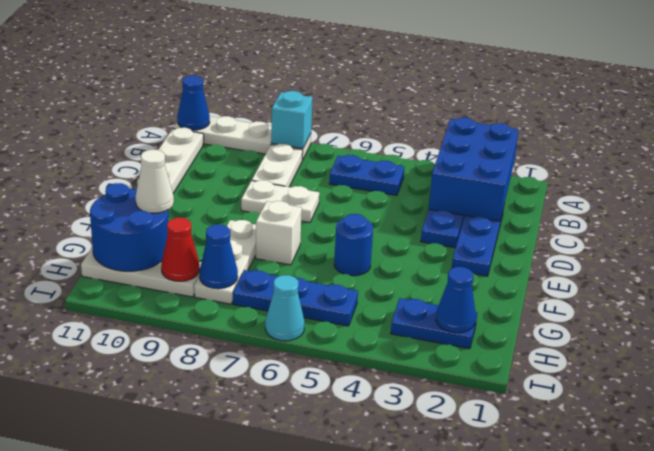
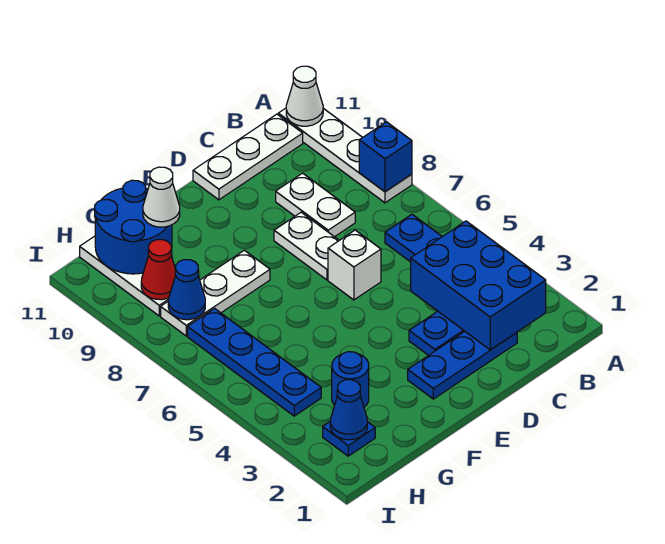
blue brick A2:C3 level 2 -> blue brick B2:C4 level 2
cyan brick A8 level 2 -> blue brick A8 level 2
blue cone A11 level 2 -> white cone A11 level 2
white plate B8:C8 level 1 -> white plate C8:C9 level 1
blue round brick F5 level 1 -> blue round brick G3 level 1
white brick F7 level 1 -> white brick D6 level 1
blue plate H2:H3 level 1 -> blue plate H2 level 1
blue plate H5:H7 level 1 -> blue plate H4:H7 level 1
cyan cone I6 level 1 -> none

